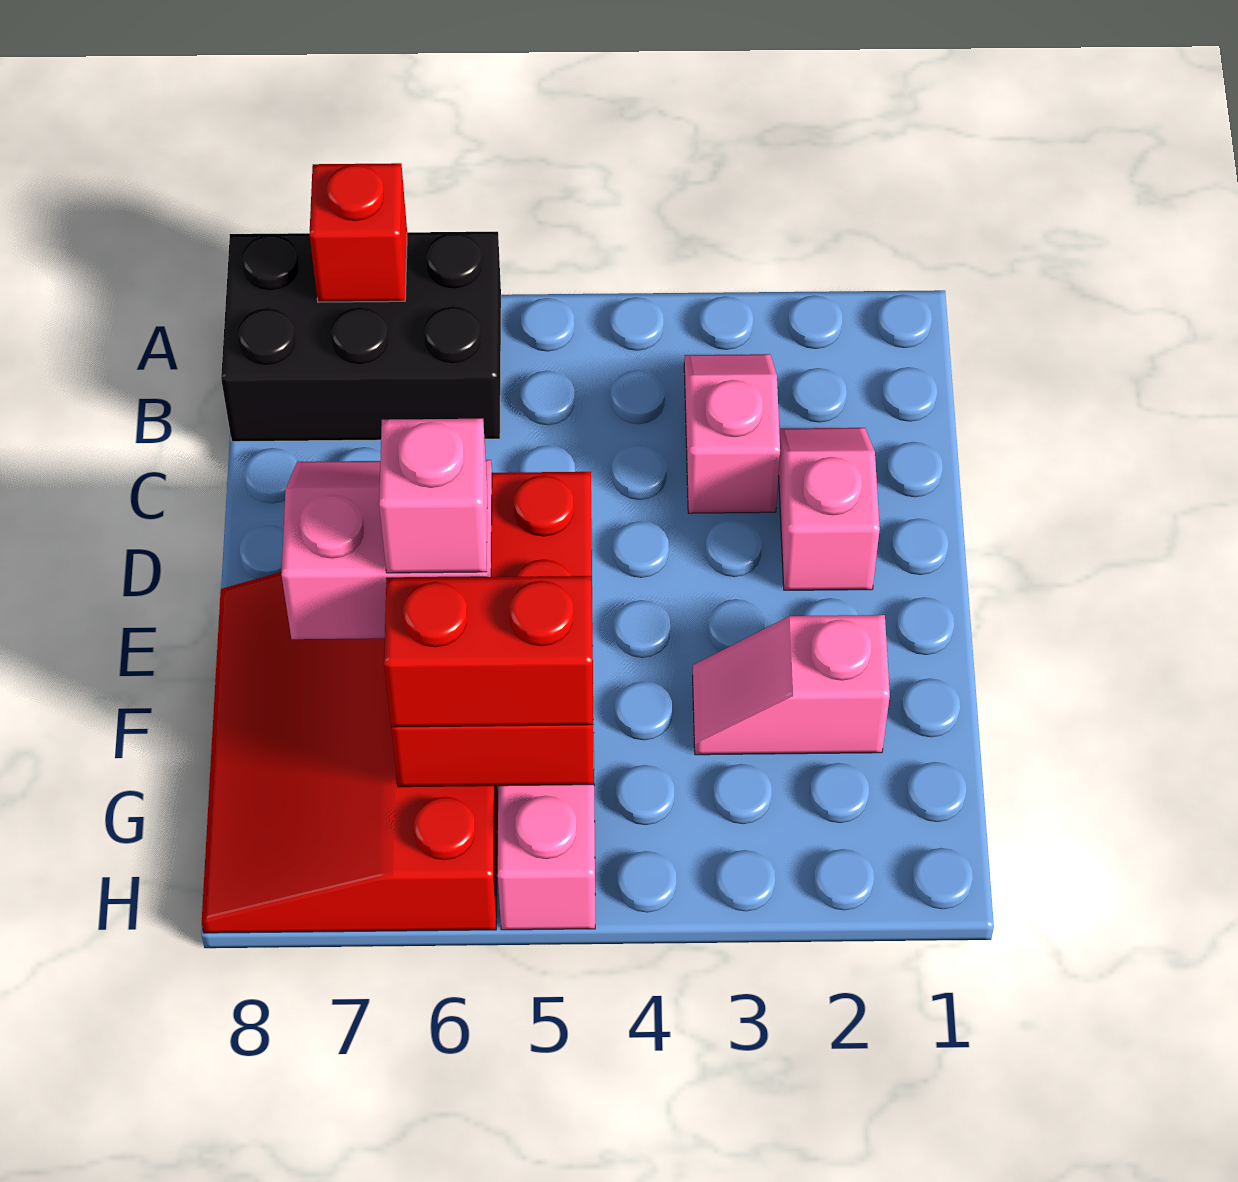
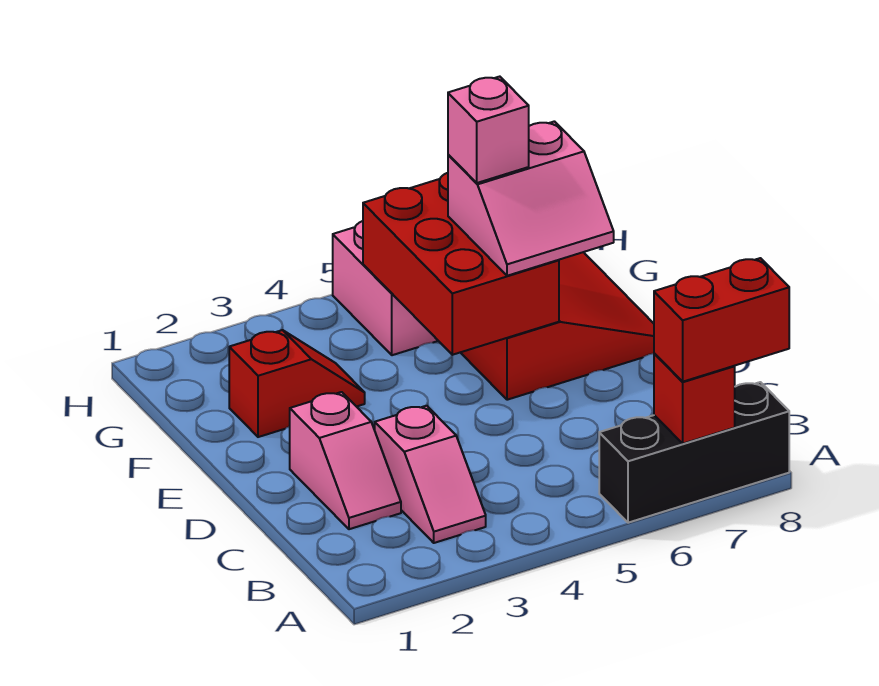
black brick A6:B8 level 1 -> black brick A6:A8 level 1
pink slope F2:F3 level 1 top 2 -> red slope F2:F3 level 1 top 2
red brick G5:G6 level 3 -> red brick A7:A8 level 3

